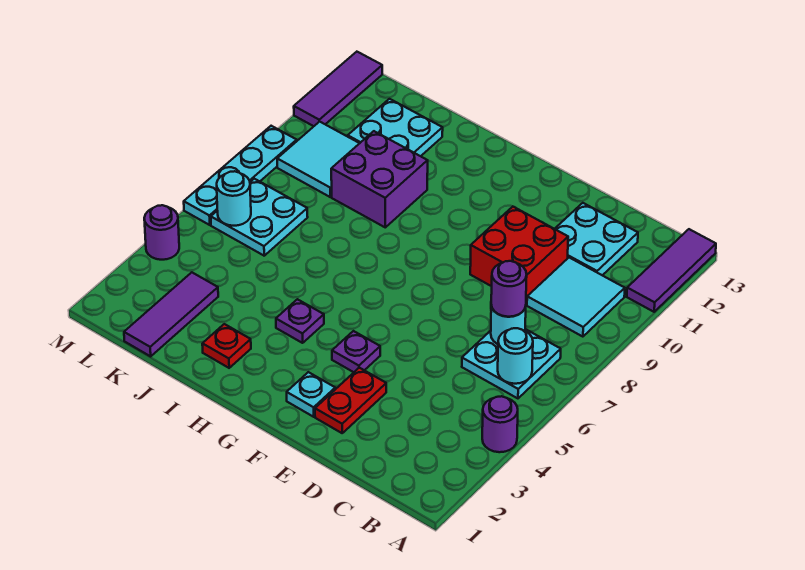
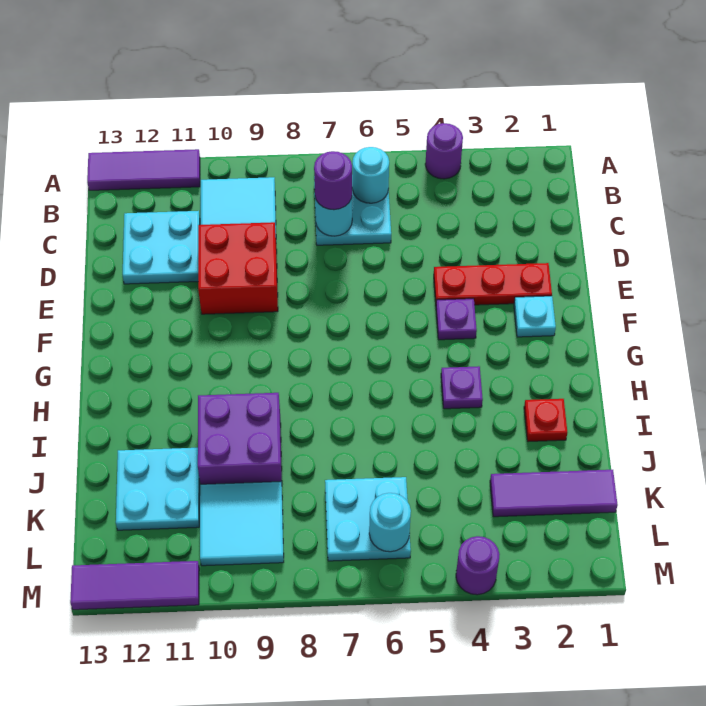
red plate E2:E3 level 1 -> red plate E2:E4 level 1
cyan plate M6:M9 level 1 -> none

